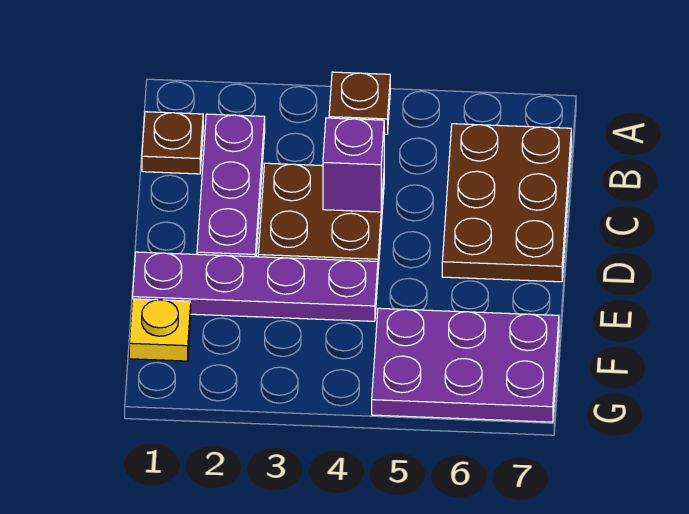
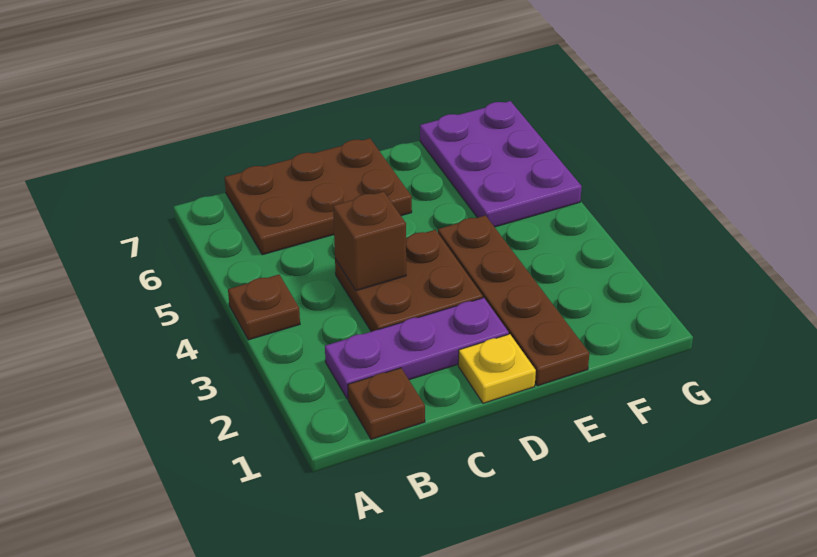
purple brick C4 level 2 -> brown brick C4 level 2
purple plate E1:E4 level 1 -> brown plate E1:E4 level 1
yellow plate F1 level 1 -> yellow plate D1 level 1

